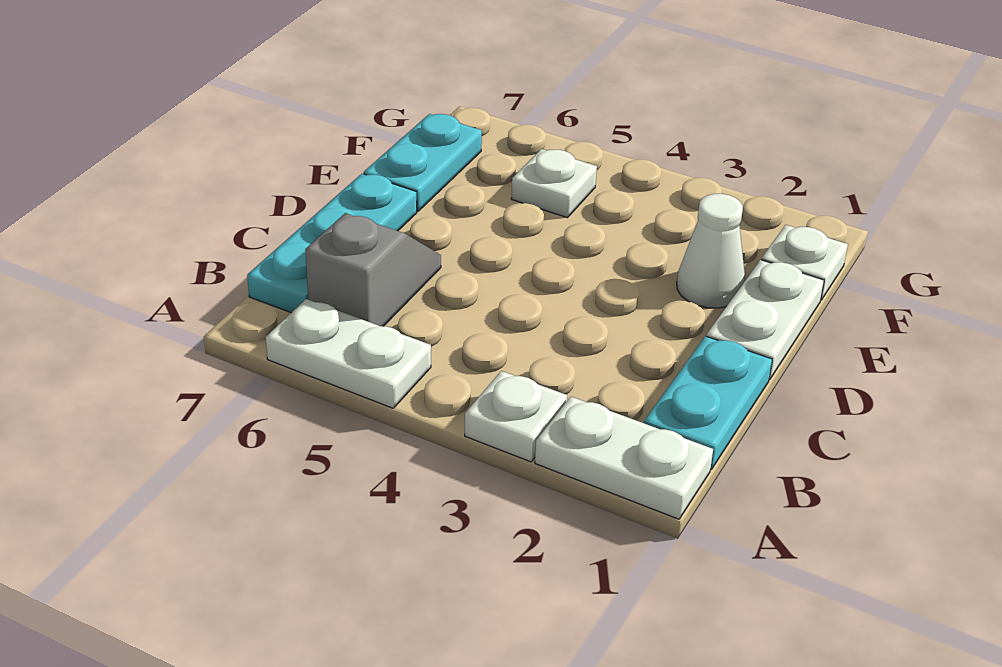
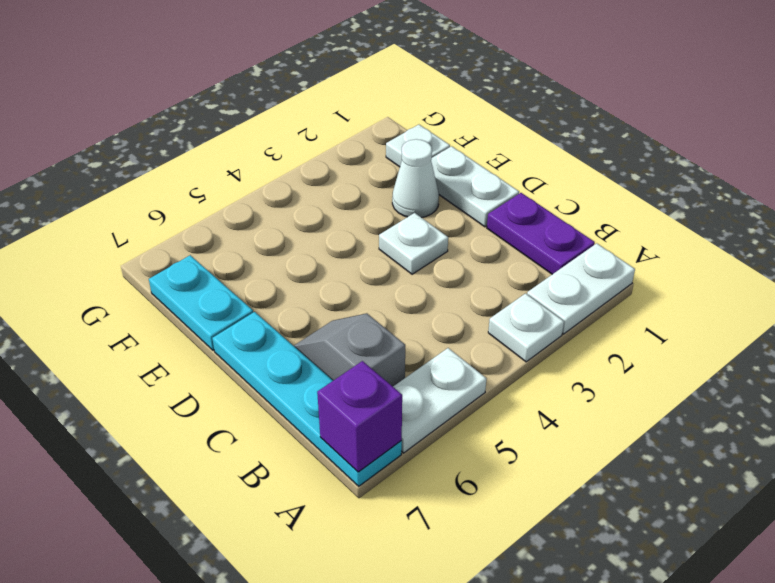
none -> purple brick A7 level 2
cyan plate B1:C1 level 1 -> purple plate B1:C1 level 1
cyan plate B7:D7 level 1 -> cyan plate A7:D7 level 1
white plate F5 level 1 -> white plate D3 level 1

